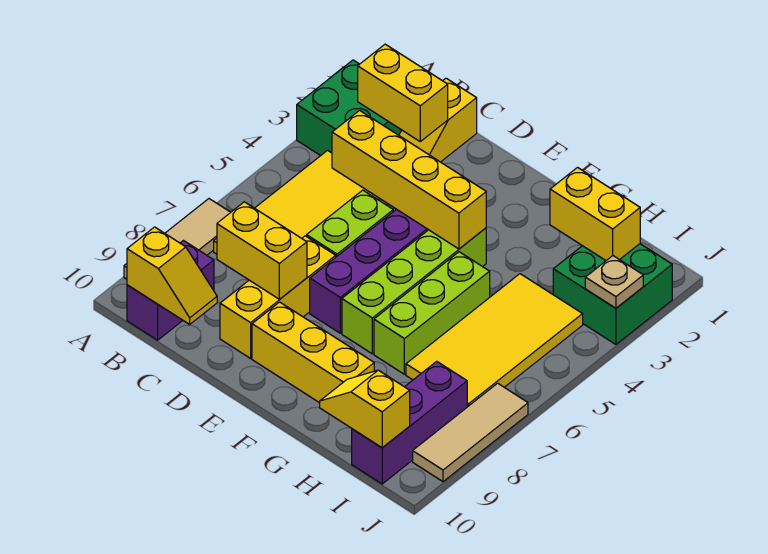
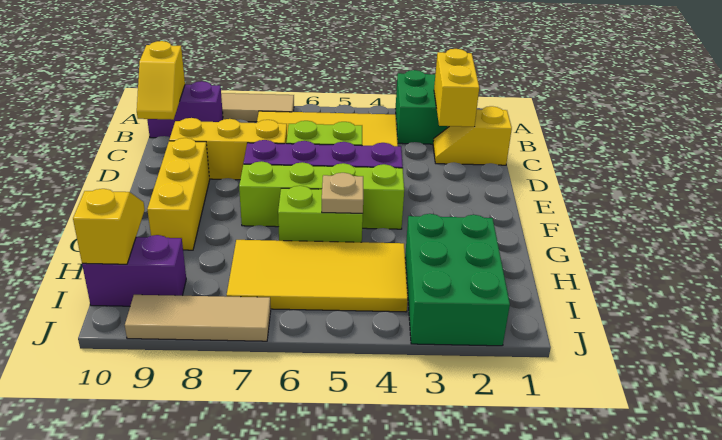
yellow brick C4:F4 level 2 -> none
yellow brick C8:D8 level 2 -> none
lime brick G5:G7 level 1 -> lime brick G5:G6 level 1
yellow brick H2:I2 level 2 -> none
green brick I2:J3 level 1 -> green brick H2:J3 level 1
purple brick I8:I10 level 1 -> purple brick I9:I10 level 1
tan plate J3 level 2 -> tan plate G5 level 2

